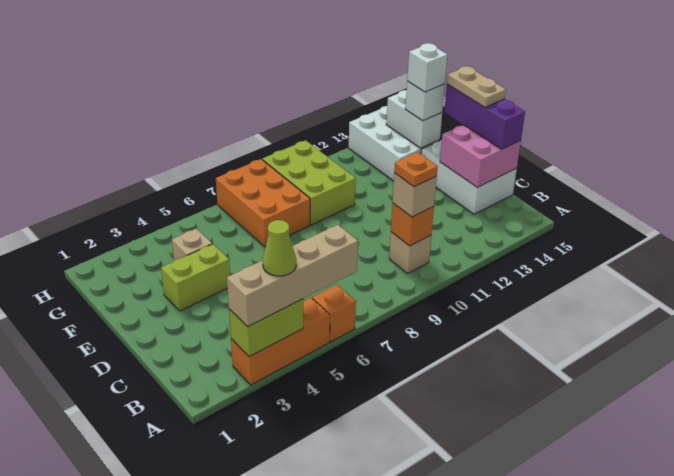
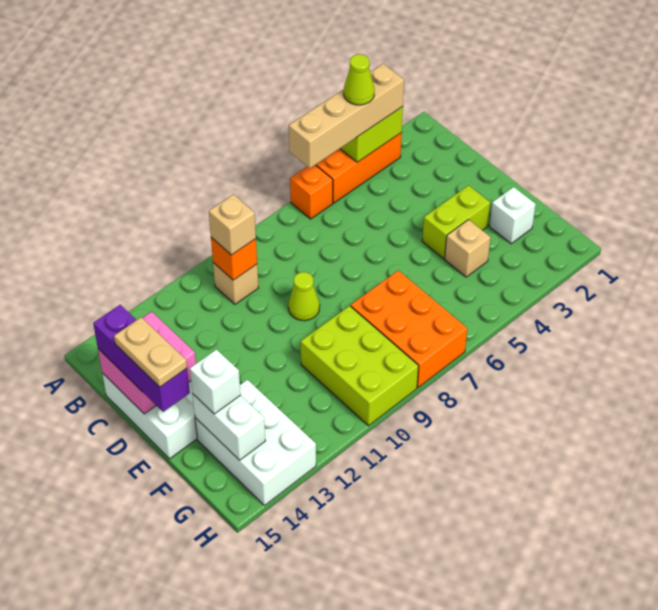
orange plate B10 level 4 -> none
none -> lime cone D9 level 1
white brick F14 level 4 -> white brick F2 level 1

